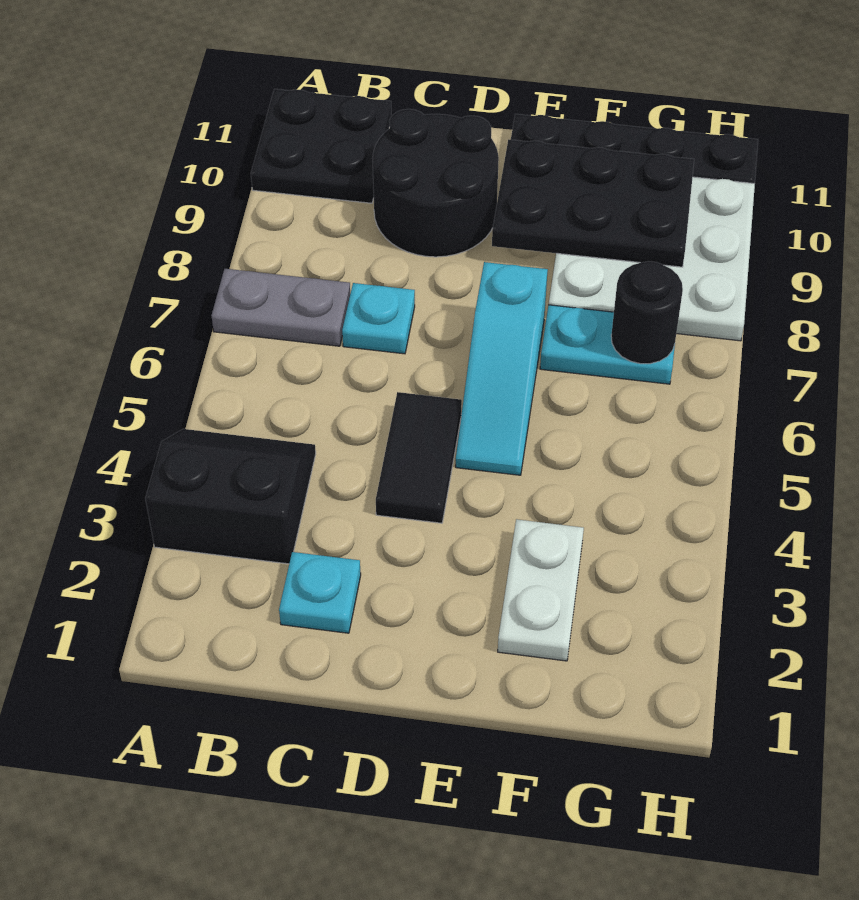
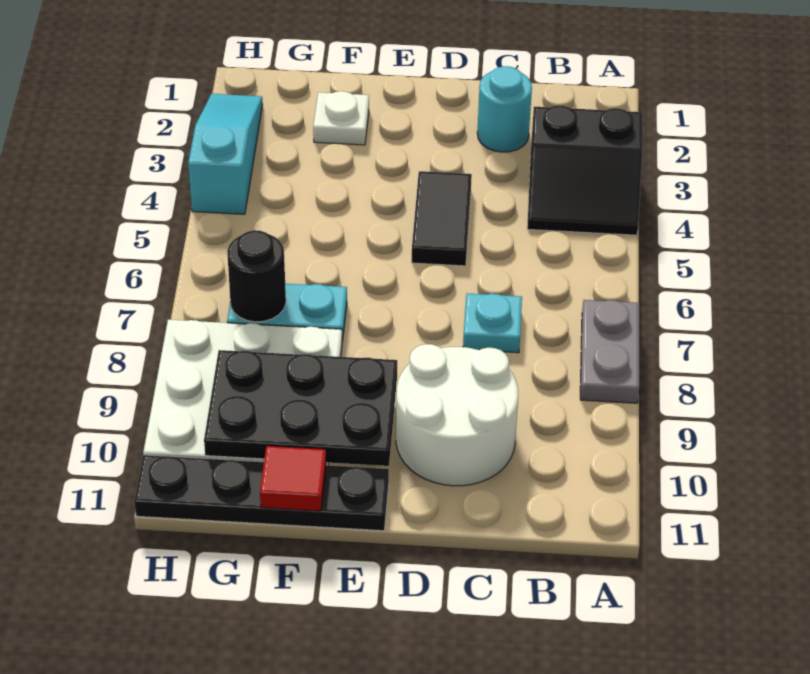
grey plate A7:B7 level 1 -> grey plate A7:A8 level 1
black plate A10:B11 level 1 -> none
cyan plate C2 level 1 -> cyan round brick C2 level 1
black round brick C9:D10 level 1 -> white round brick C9:D10 level 1
cyan slope E5:E7 level 1 top 7 -> cyan slope H2:H4 level 1 top 4
white plate F2:F3 level 1 -> white plate F2 level 1
none -> red tile F11 level 2

